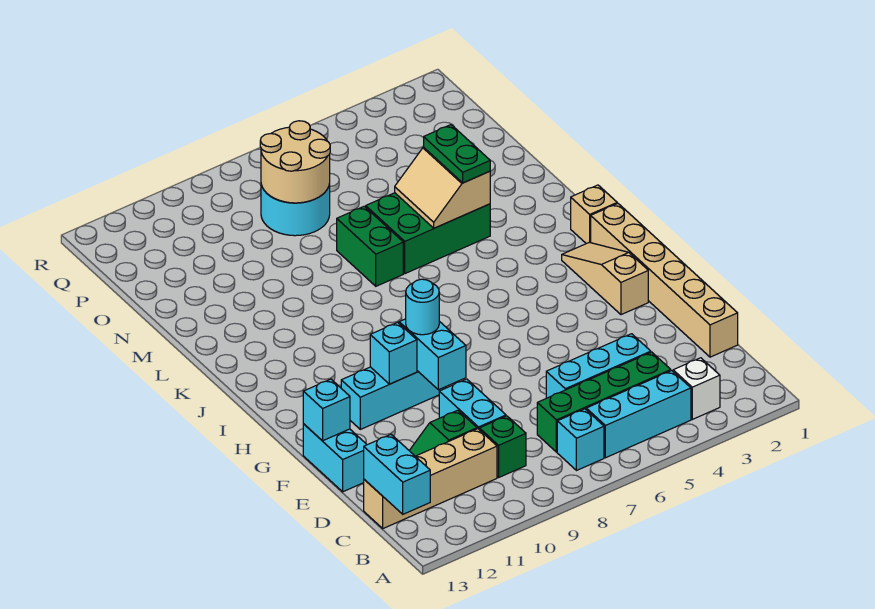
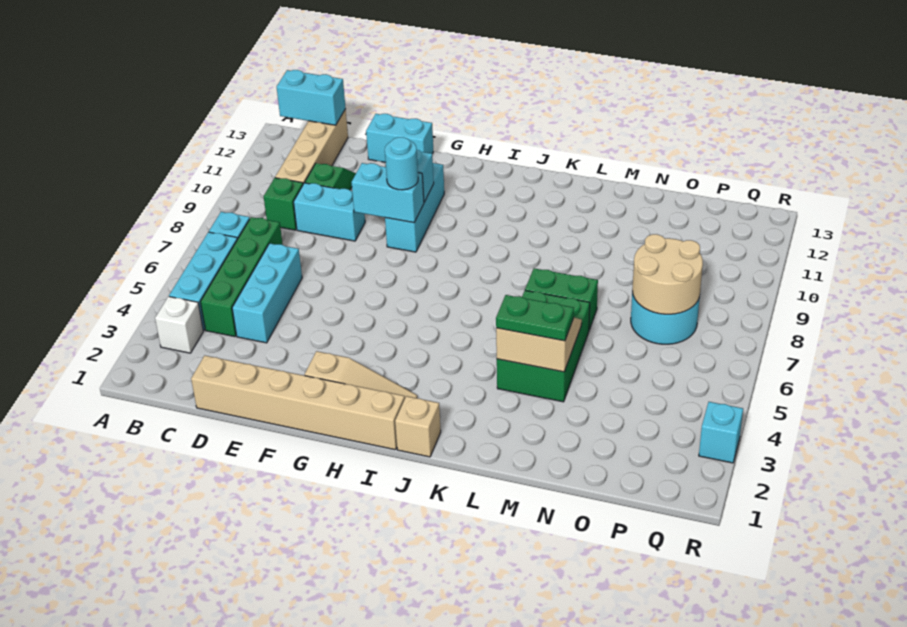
cyan brick F13 level 2 -> cyan brick R3 level 1

